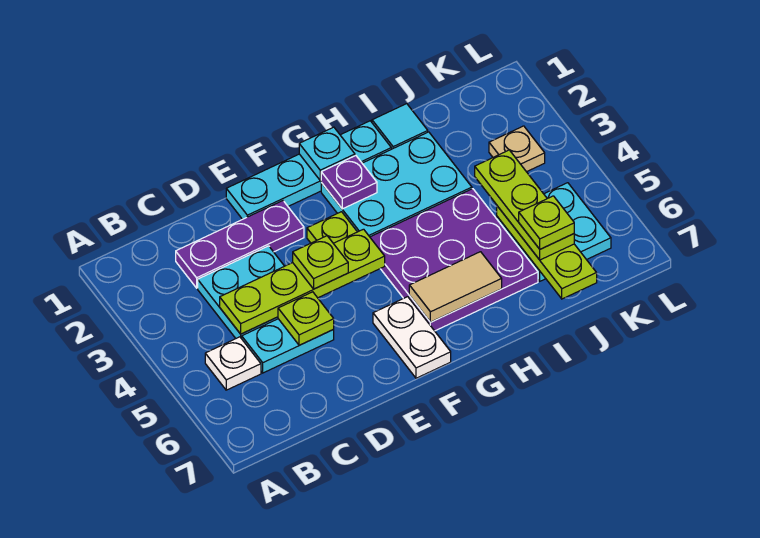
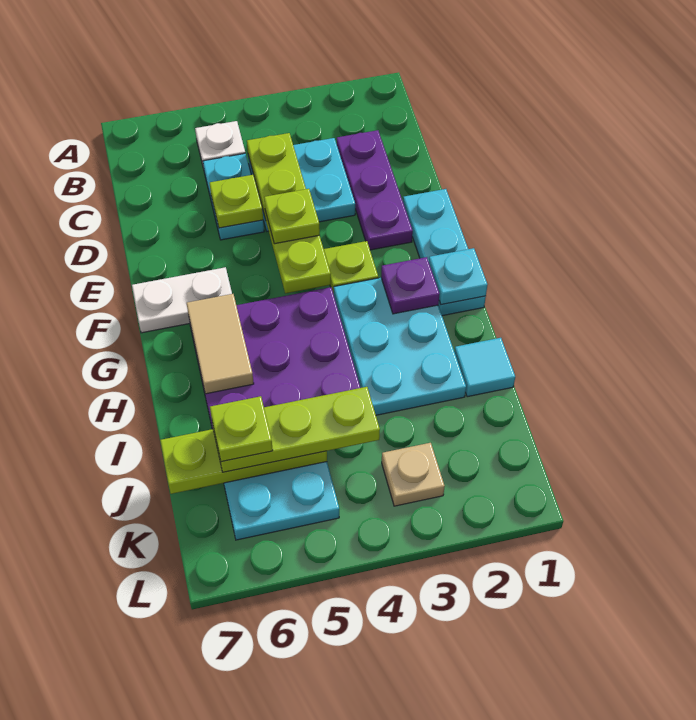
cyan plate E1:H1 level 1 -> cyan plate E1:G1 level 1

